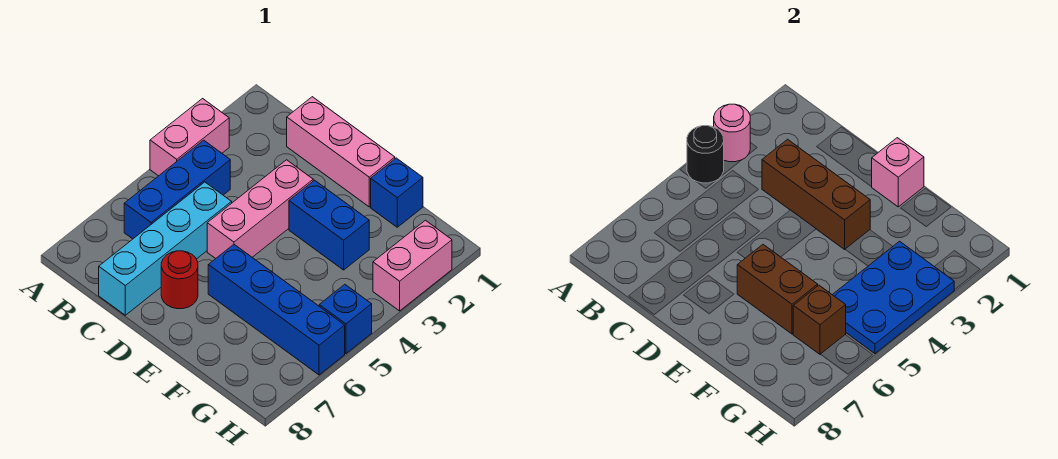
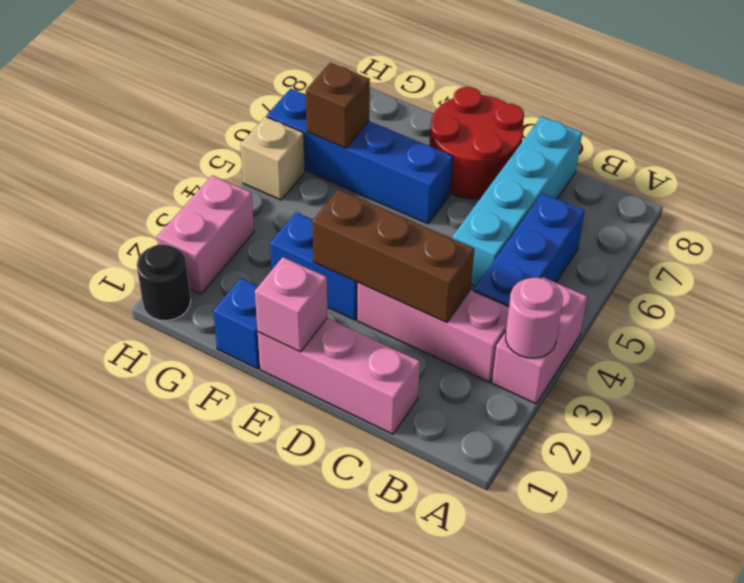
black round brick A4 level 2 -> black round brick H1 level 1
pink brick D3:D5 level 1 -> pink brick B3:D3 level 1
red round brick D7 level 1 -> red round brick D7:E8 level 1
brown brick E6:F6 level 2 -> none
blue plate G3:H5 level 2 -> none
blue brick H5 level 1 -> tan brick H5 level 1

